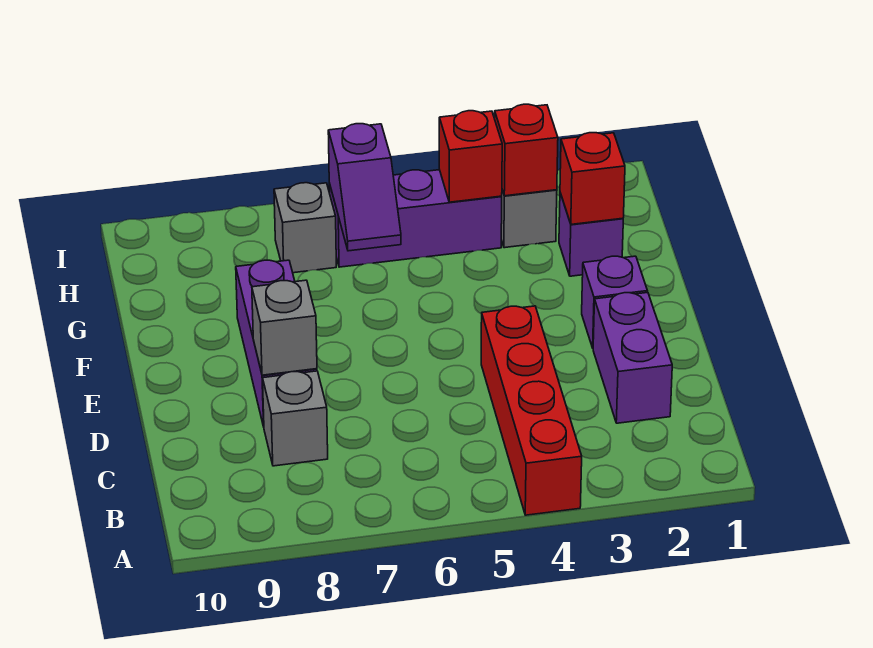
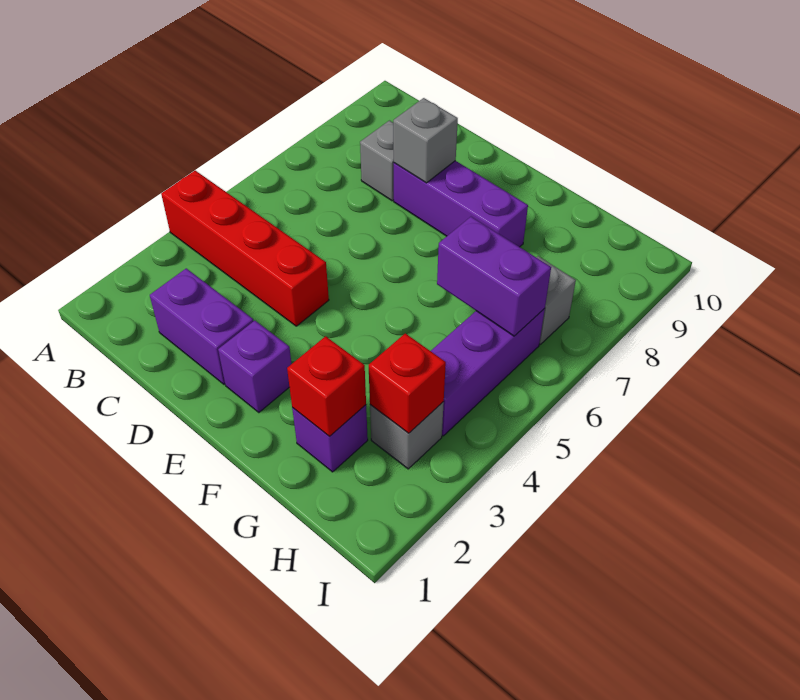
purple slope G6:H6 level 2 top H -> purple brick G6:H6 level 2
red brick H4 level 2 -> none

